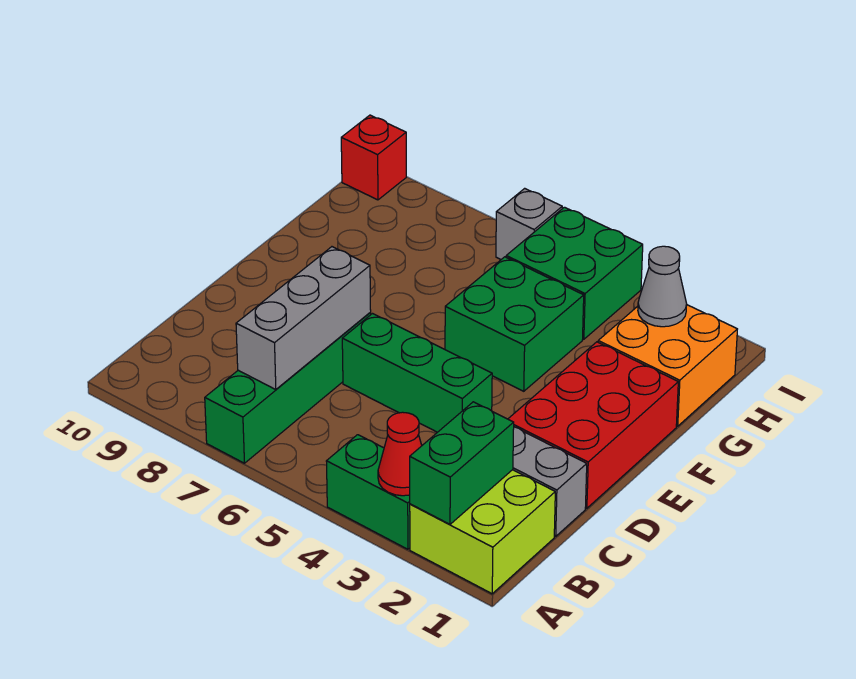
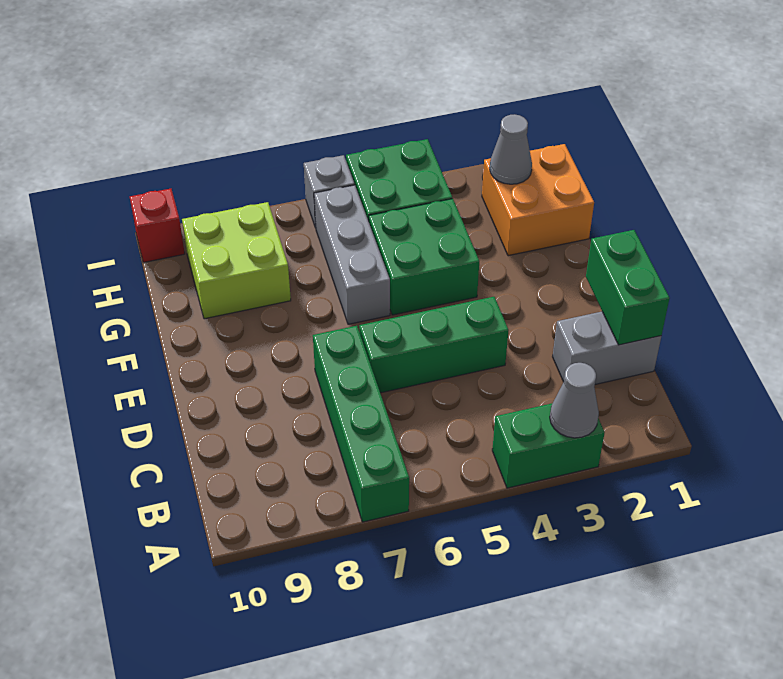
lime brick A1:B2 level 1 -> lime brick G8:H9 level 1
green brick A2:B2 level 2 -> green brick C1:D1 level 2
red cone A3 level 2 -> grey cone A3 level 2
grey brick B7:D7 level 2 -> grey brick F6:H6 level 1
red brick D1:F2 level 1 -> none

